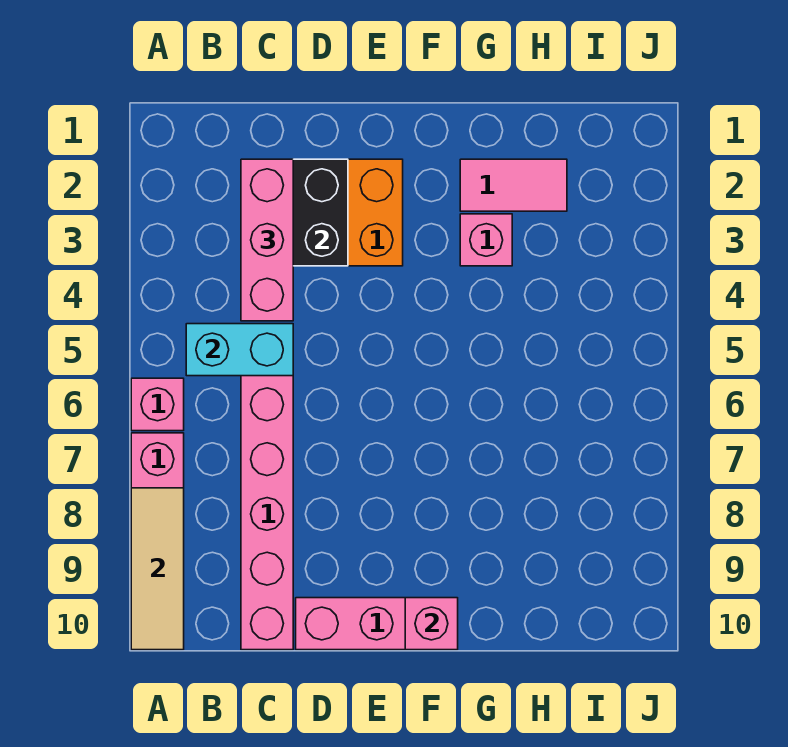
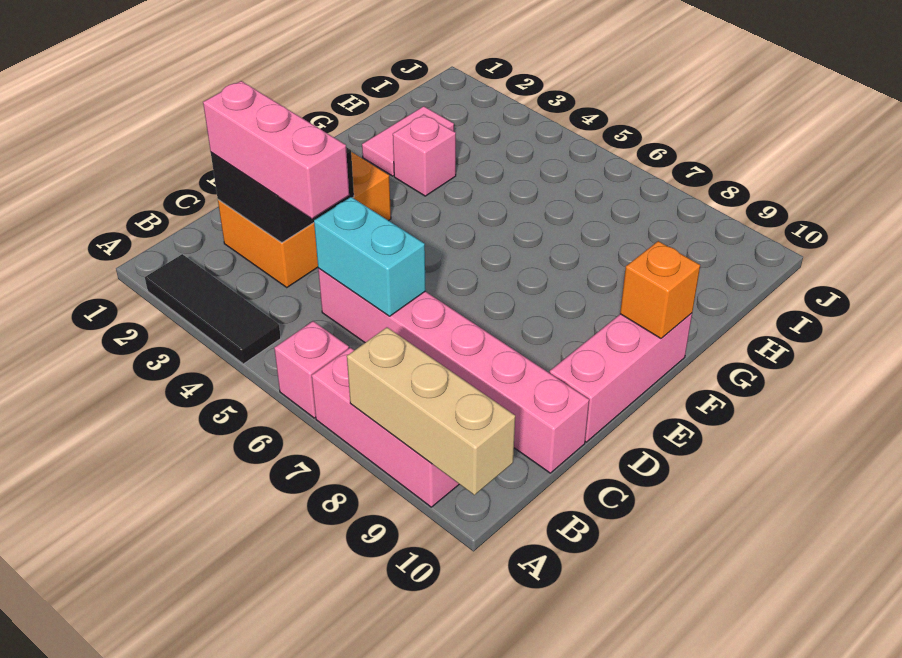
none -> black tile A2:A4 level 1
tan tile A8:A10 level 2 -> tan brick A8:A10 level 2
cyan brick B5:C5 level 2 -> cyan brick C5:C6 level 2
pink brick F10 level 2 -> orange brick F10 level 2

